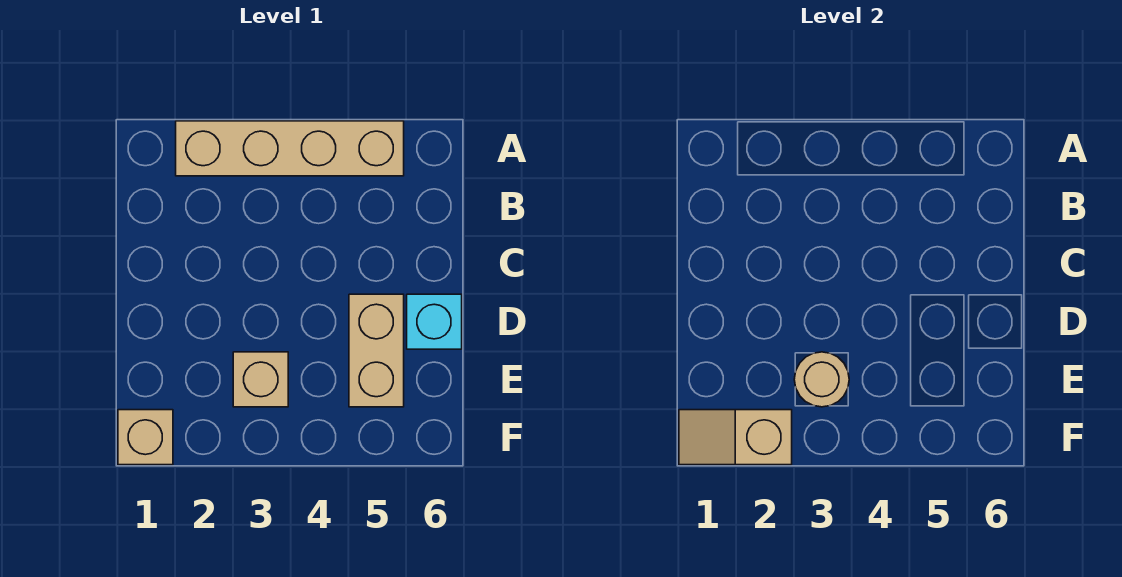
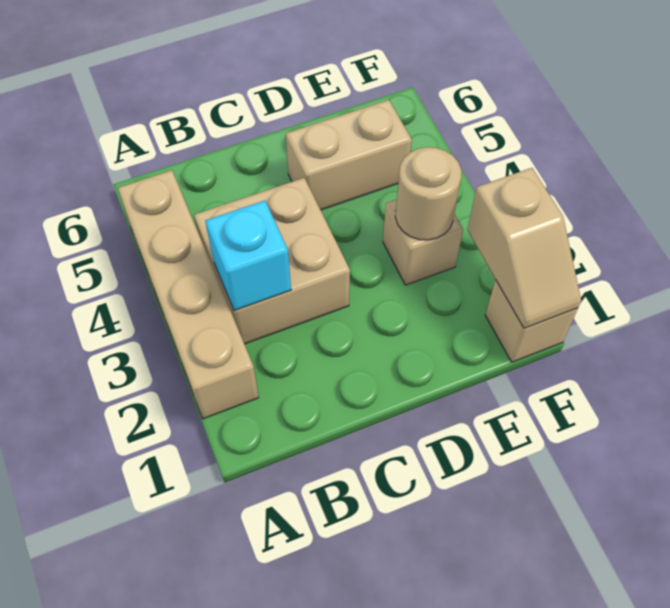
none -> tan brick B3:C4 level 1
cyan brick D6 level 1 -> cyan brick B3 level 2

